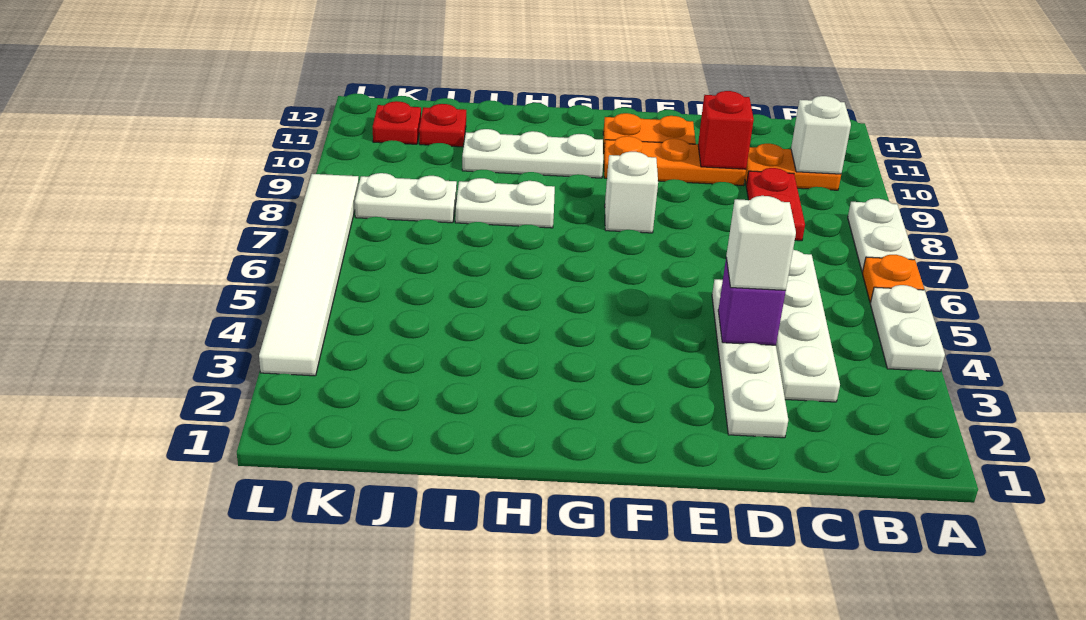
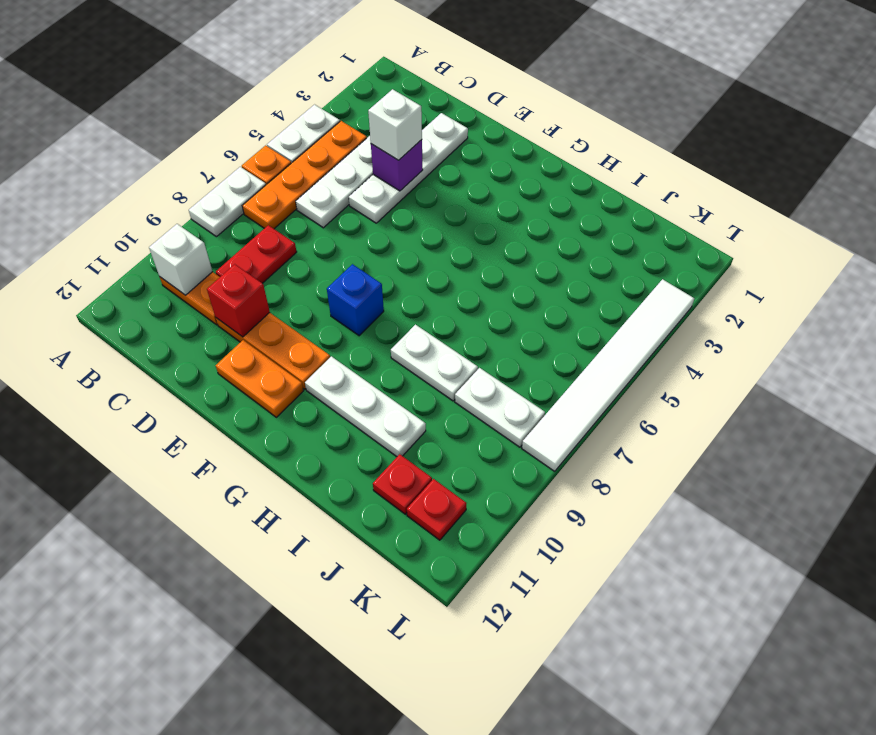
none -> orange plate B4:B7 level 1
white brick F8 level 1 -> blue brick F8 level 1

